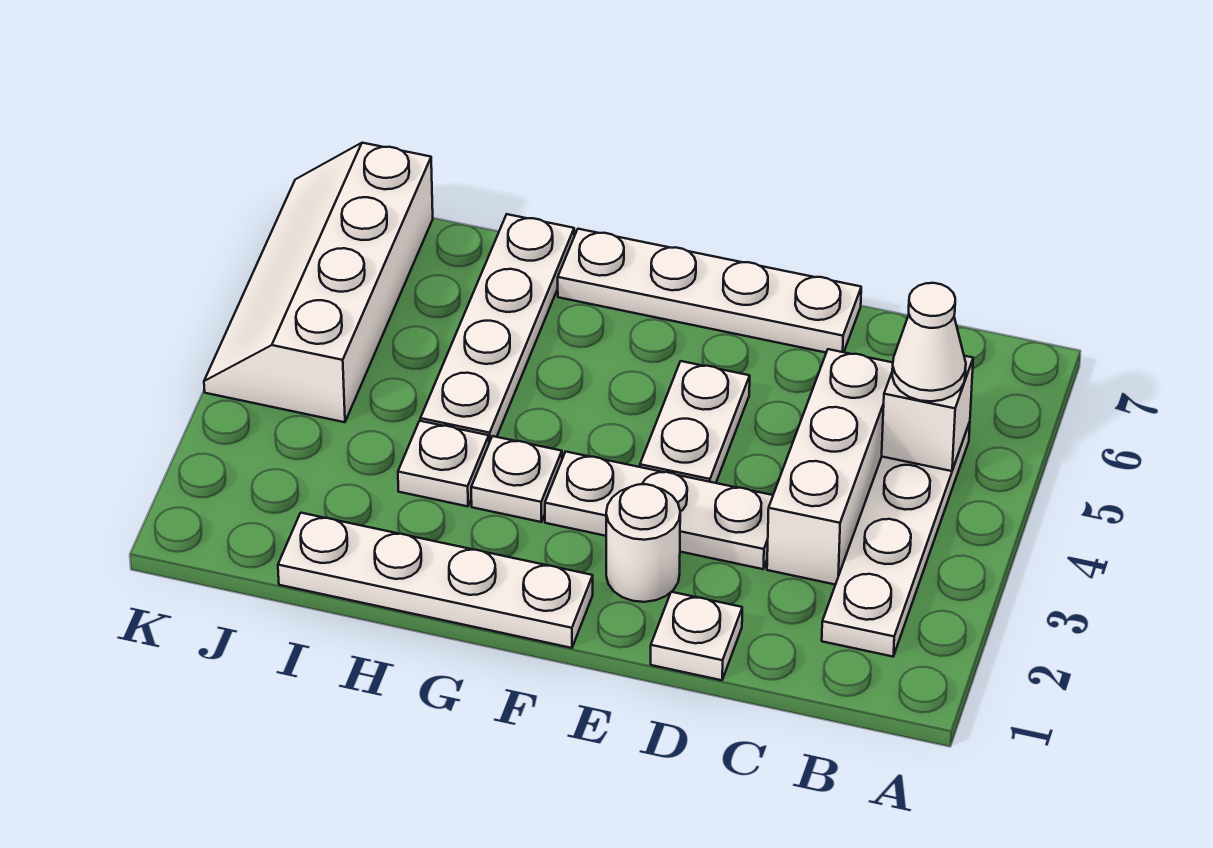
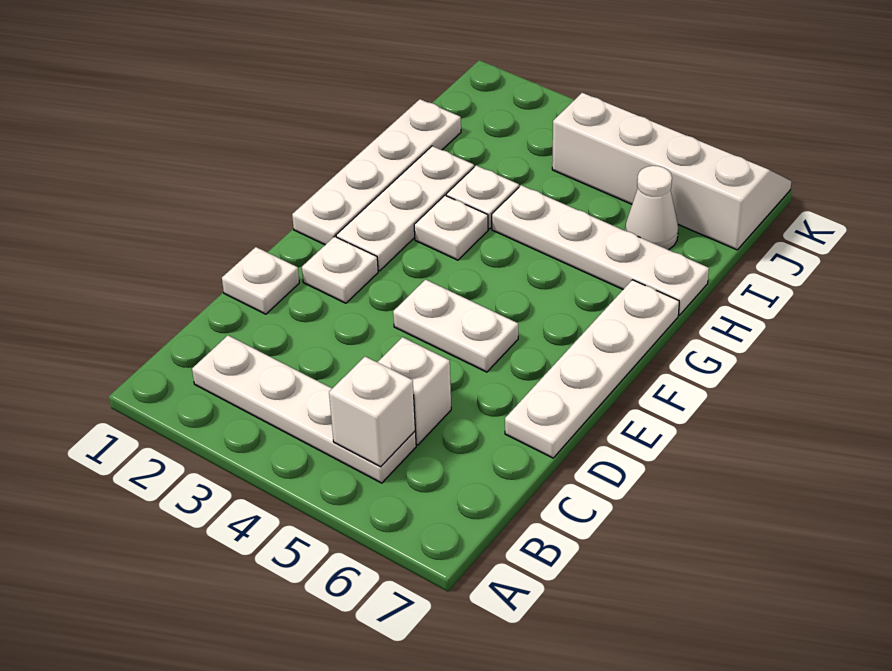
white cone B5 level 3 -> white cone I6 level 1
white brick C3:C5 level 1 -> white brick C5 level 1
white plate D3:F3 level 1 -> white plate F2:H2 level 1
white round brick E2 level 1 -> white plate E2 level 1

